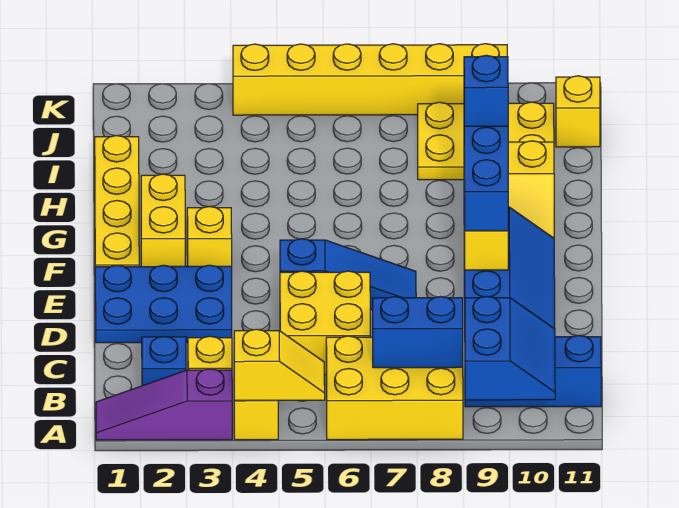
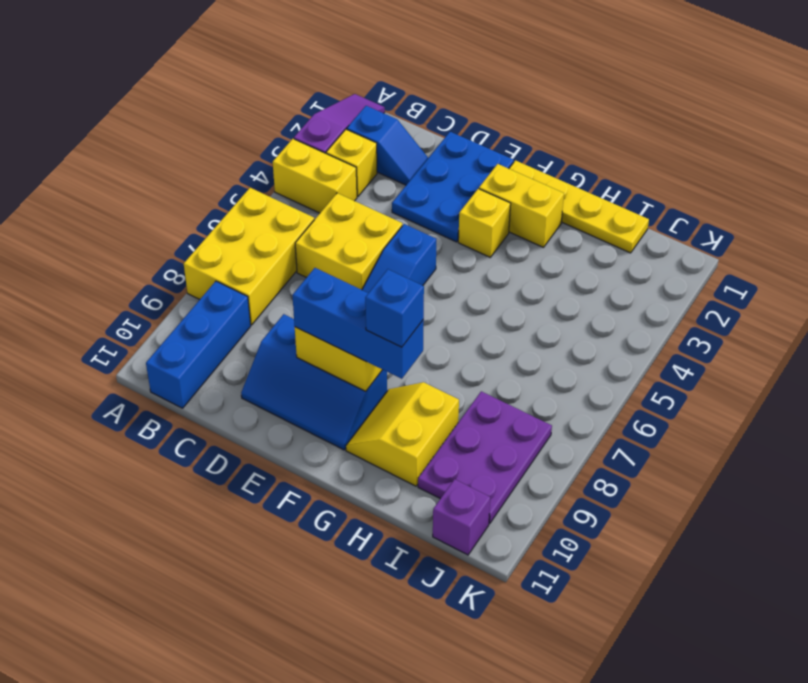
yellow slope A4:A5 level 2 top 4 -> none
blue slope A9:B10 level 2 top 9 -> none
blue brick B7:B8 level 2 -> none
yellow plate I8:J10 level 1 -> purple plate I8:J10 level 1
yellow brick J11 level 1 -> purple brick J11 level 1
yellow brick K4:K9 level 1 -> none

